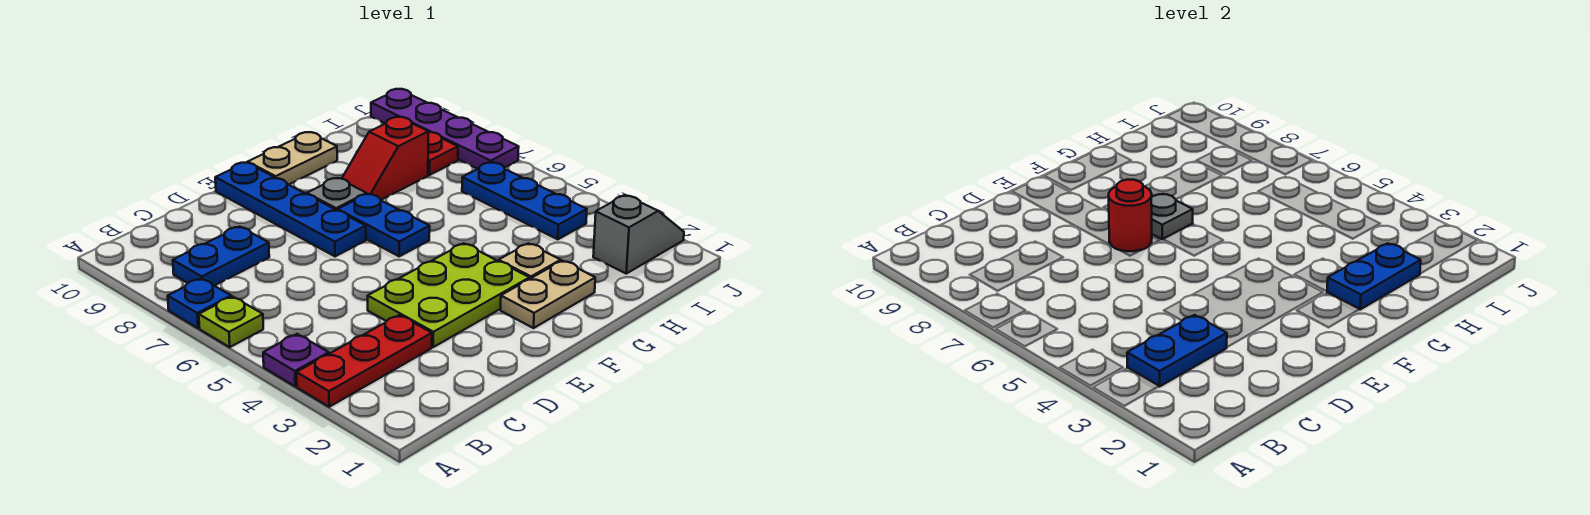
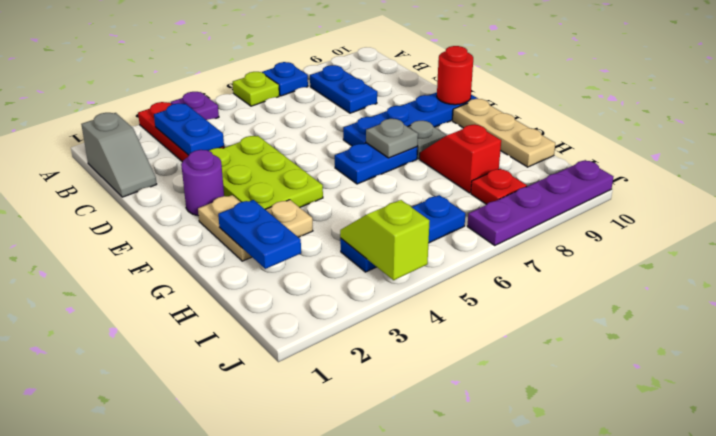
none -> purple round brick E2 level 1
red round brick E7 level 2 -> red round brick E10 level 2
tan plate F10:G10 level 1 -> tan plate F10:H10 level 1
grey slope I2:J2 level 1 top I -> grey slope B1:C1 level 1 top B
none -> lime slope I4:J4 level 2 top J

